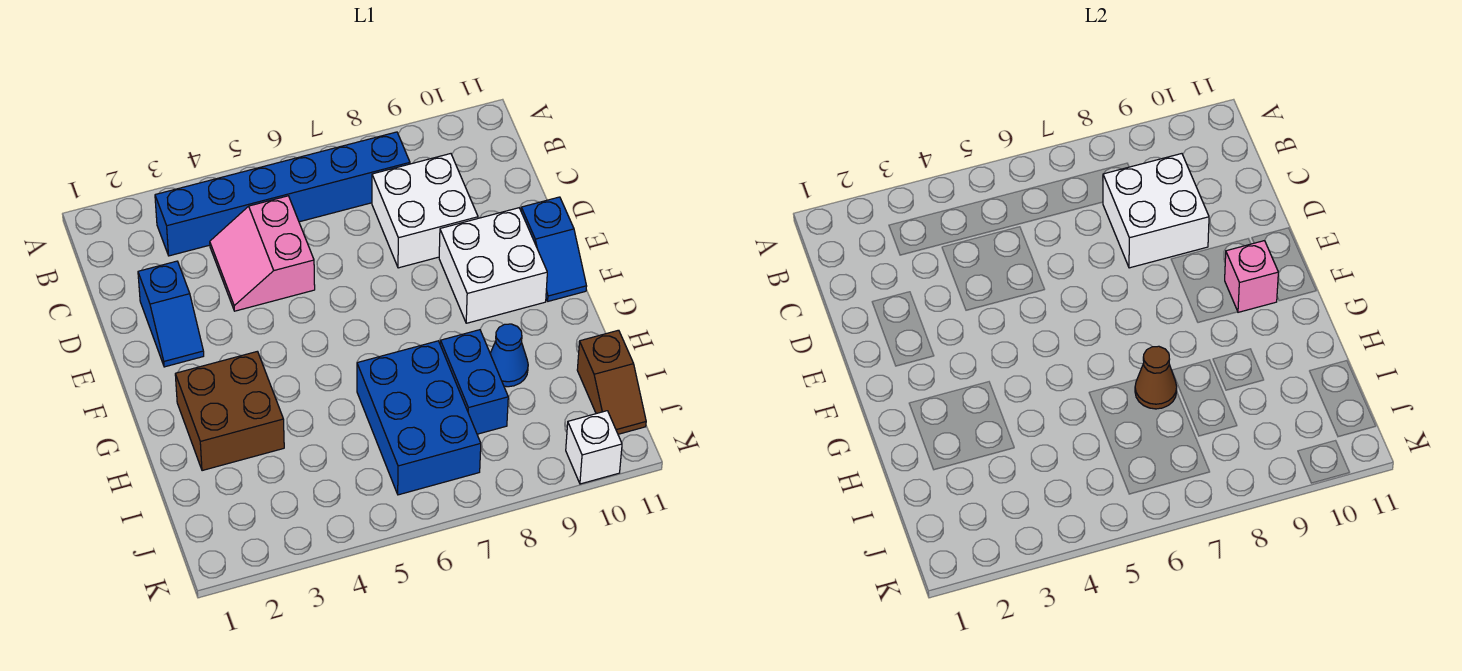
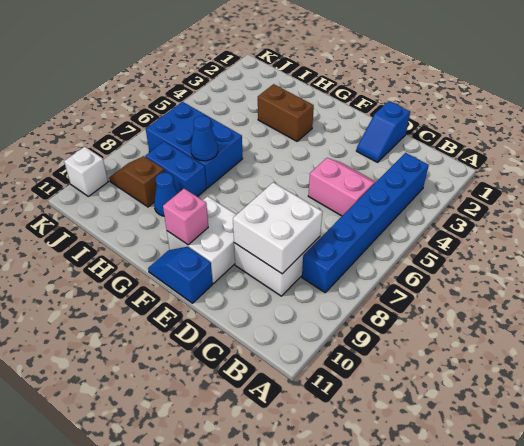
blue slope D2:E2 level 1 top D -> blue slope D1:D2 level 1 top 1
brown brick G2:H3 level 1 -> brown brick G3:H3 level 1
brown cone H7 level 2 -> blue cone H7 level 2
brown slope I11:J11 level 1 top I -> brown slope I9:J9 level 1 top I

